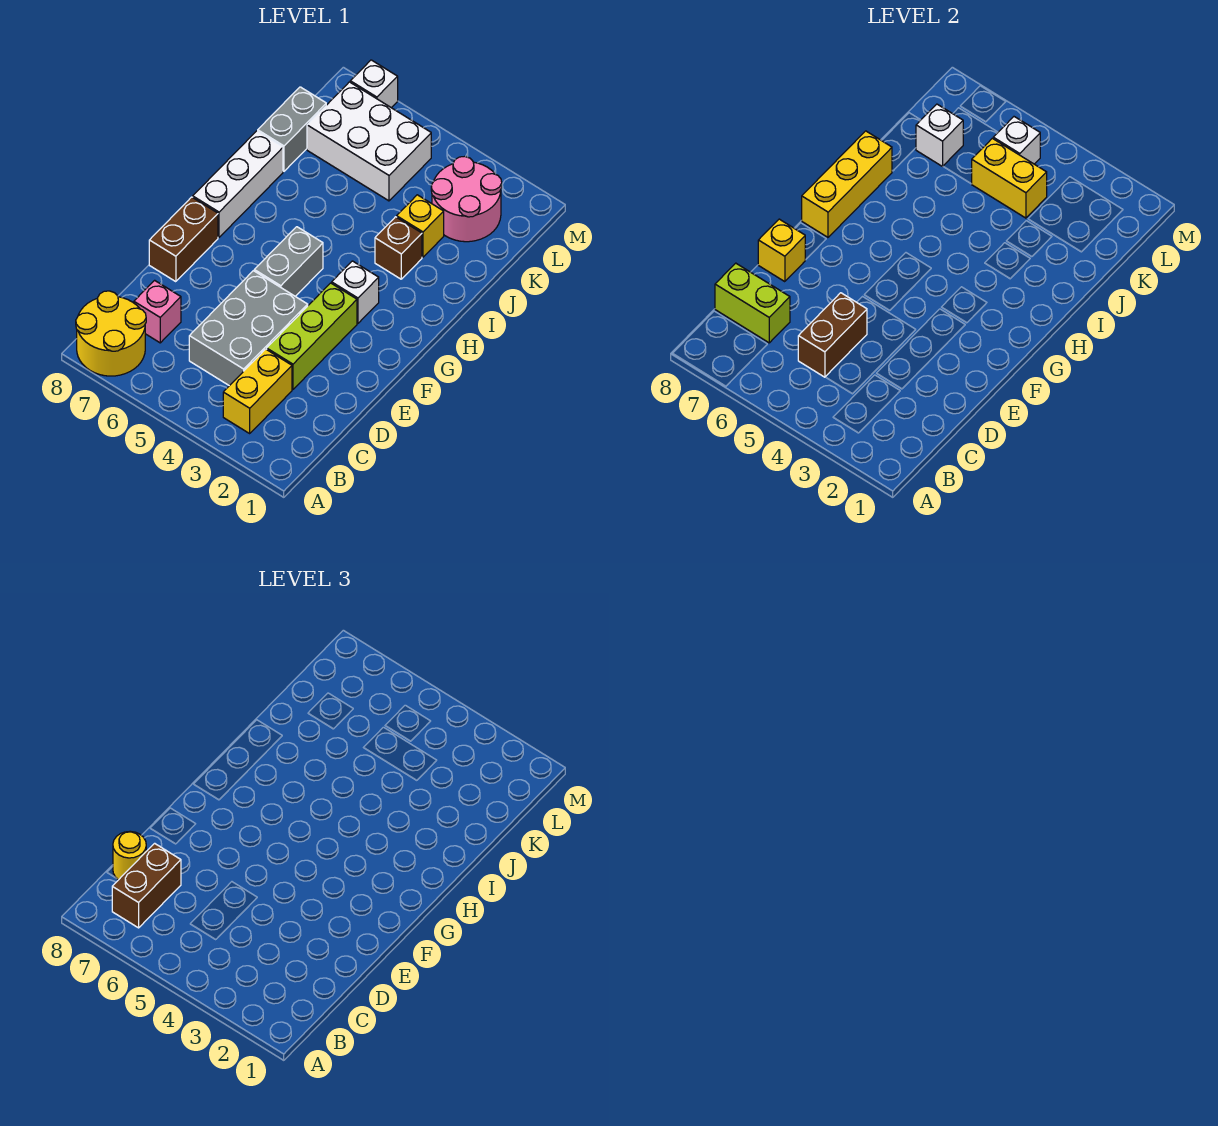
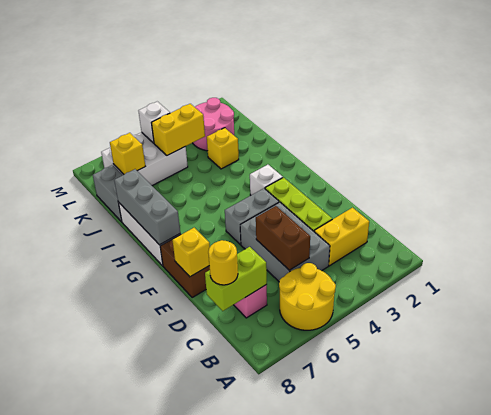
yellow round brick A7:B8 level 1 -> yellow round brick A5:B6 level 1
yellow brick B3:C3 level 1 -> yellow brick C2:C3 level 1
brown brick B7:C7 level 3 -> none
grey brick F5:G5 level 1 -> grey brick F4:F5 level 1
yellow brick G8:I8 level 2 -> grey brick G8:I8 level 2
brown brick I3 level 1 -> none
white brick K7 level 2 -> yellow brick K7 level 2
white brick M7 level 1 -> none

